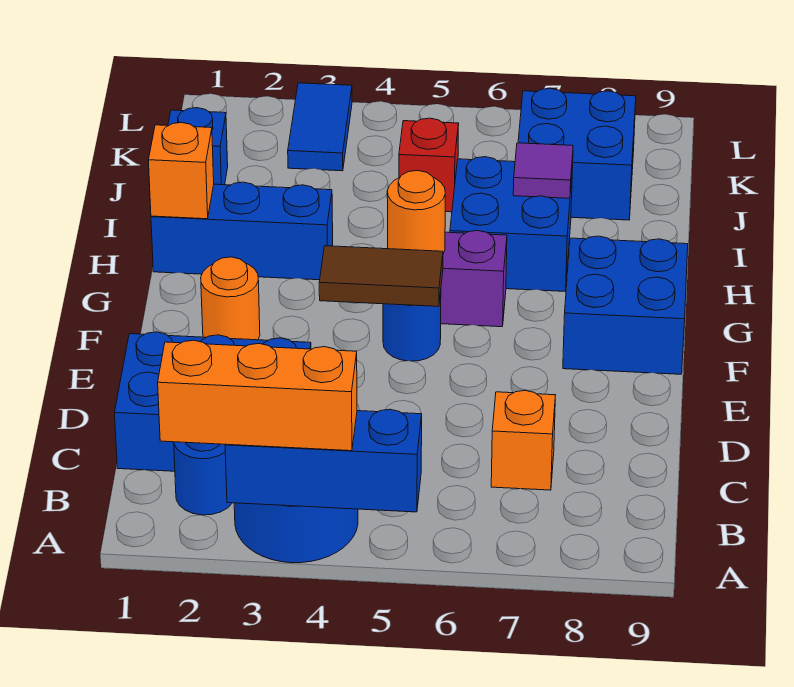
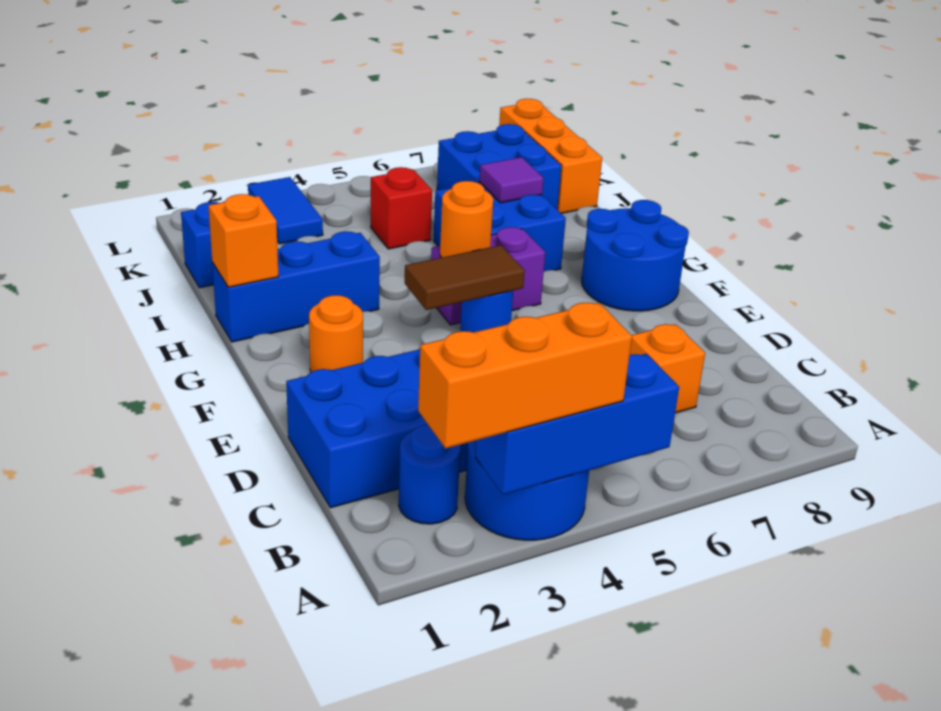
blue brick F8:G9 level 1 -> blue round brick F8:G9 level 1
none -> orange brick J9:L9 level 1

